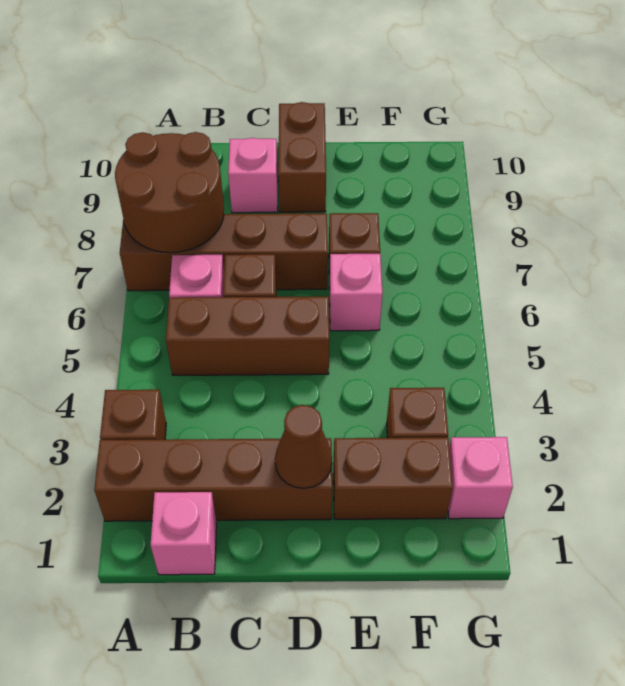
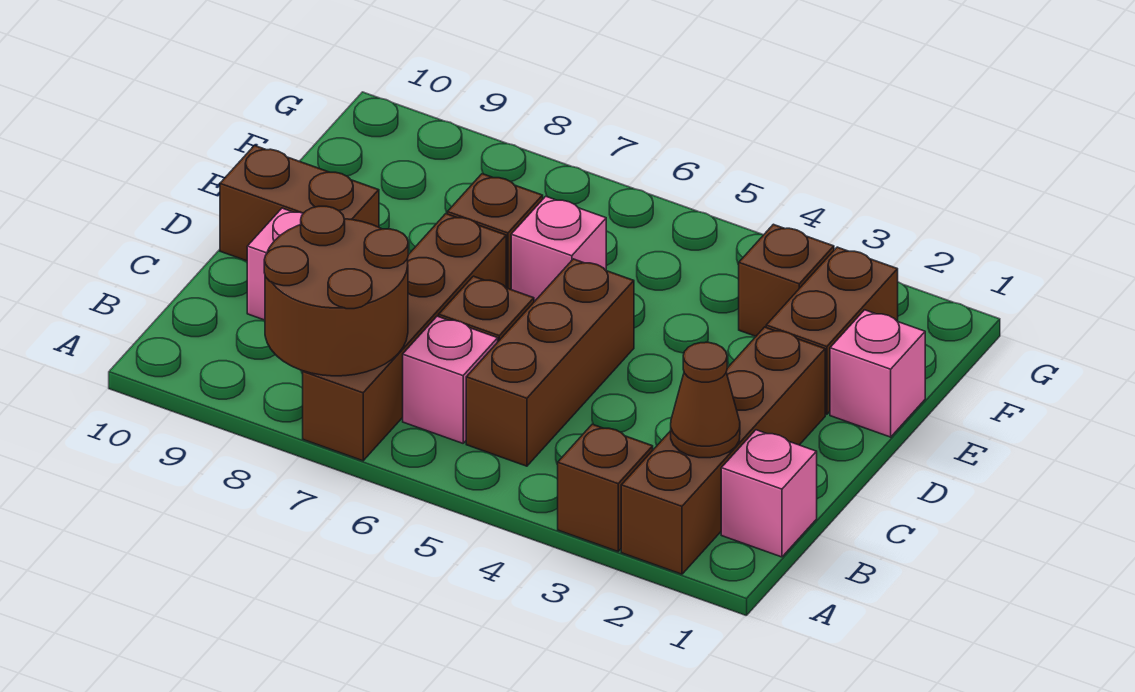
brown cone D2 level 2 -> brown cone B2 level 2
pink brick G2 level 1 -> pink brick E1 level 1

